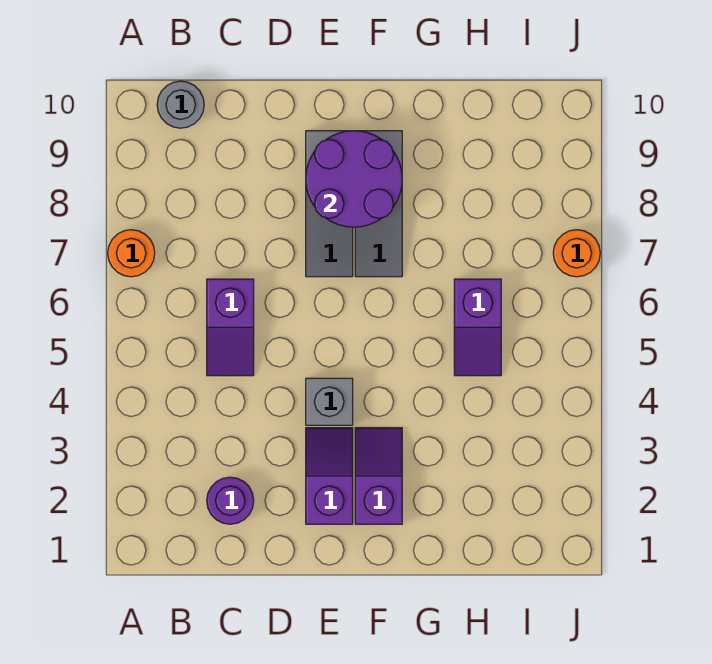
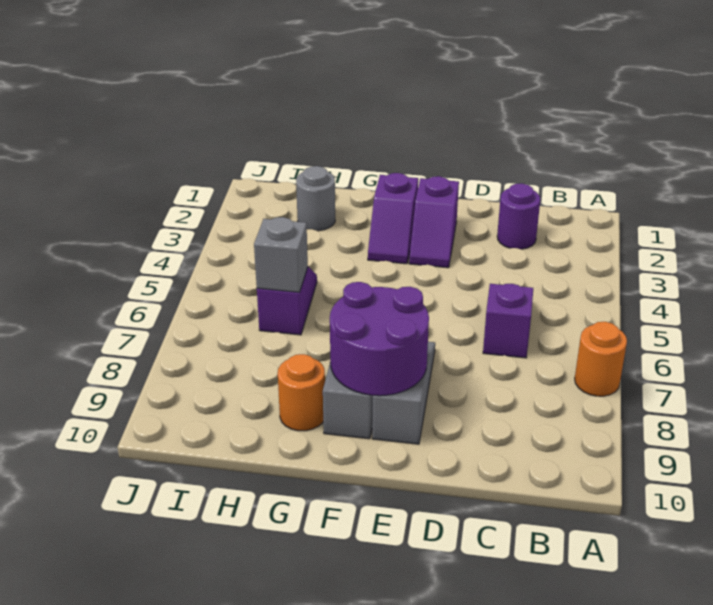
grey round brick B10 level 1 -> grey round brick H2 level 1
grey brick E4 level 1 -> grey brick H6 level 2
orange round brick J7 level 1 -> orange round brick G9 level 1

